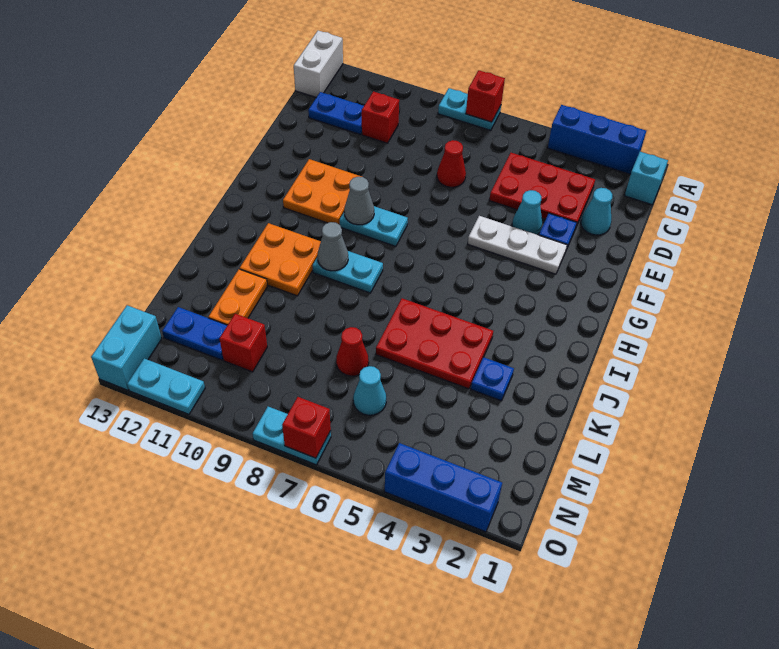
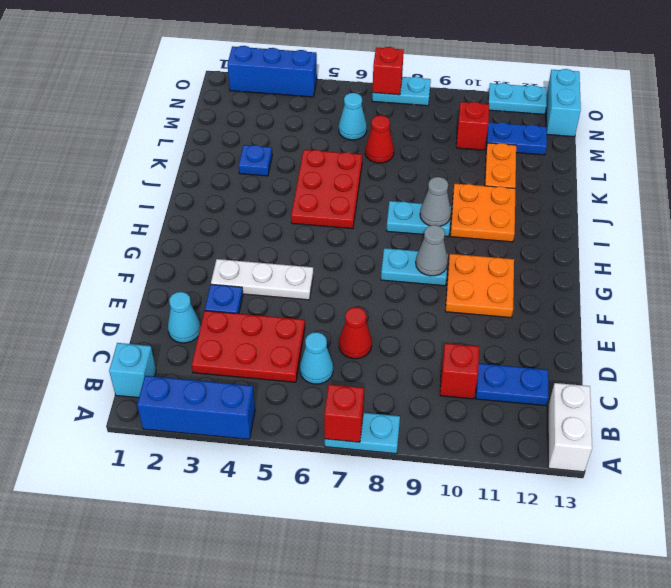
cyan cone E4 level 1 -> cyan cone C6 level 1
red plate J4:K6 level 1 -> red plate I5:K6 level 1

